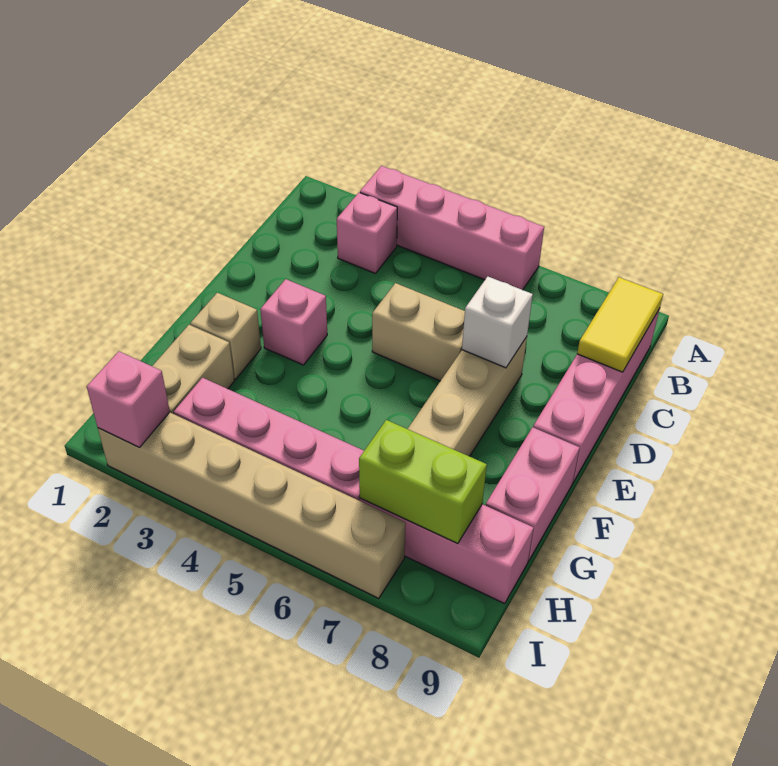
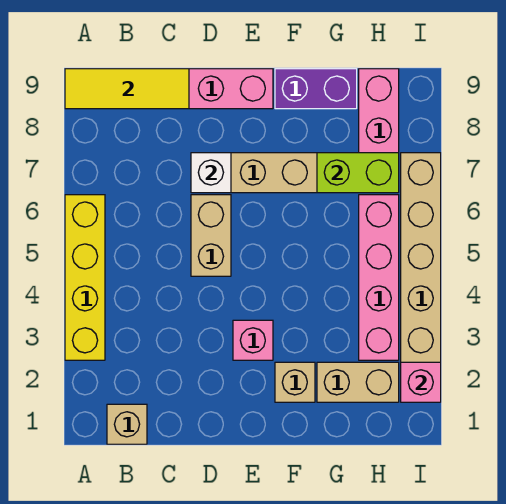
pink brick A3:A6 level 1 -> yellow brick A3:A6 level 1
none -> tan brick B1 level 1
pink brick B3 level 1 -> none
yellow tile B9:C9 level 2 -> yellow tile A9:C9 level 2
pink brick F9:G9 level 1 -> purple brick F9:G9 level 1
lime brick H7:H8 level 2 -> lime brick G7:H7 level 2

